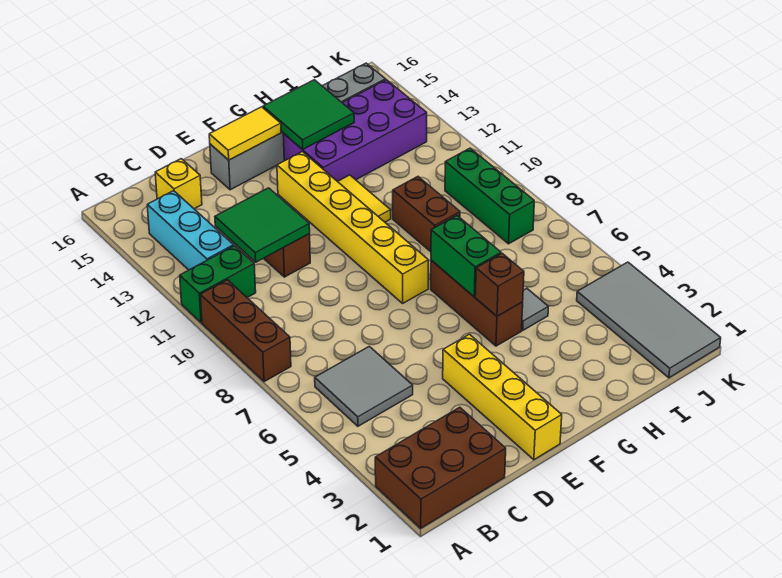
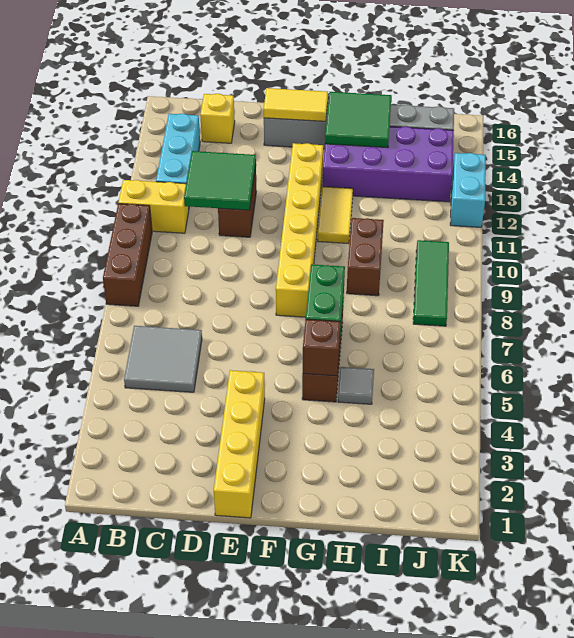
brown brick A1:C2 level 1 -> none
green brick A11:B11 level 1 -> yellow brick A11:B11 level 1
grey tile J1:K4 level 1 -> none
green brick J8:J10 level 1 -> green tile J8:J10 level 1
none -> cyan brick K12:K13 level 1

